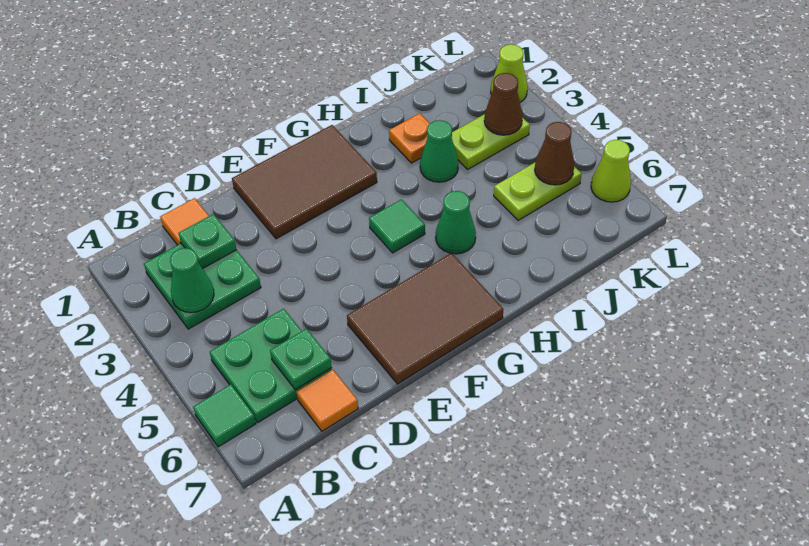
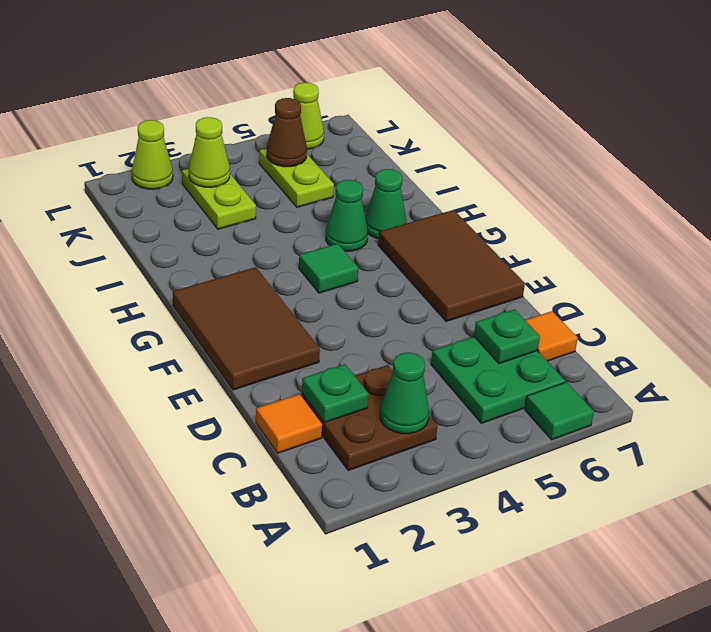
green plate B2:C3 level 1 -> brown plate B2:C3 level 1
orange plate I2 level 1 -> none
green cone I3 level 1 -> green cone H6 level 1
brown cone K3 level 2 -> lime cone K3 level 2

